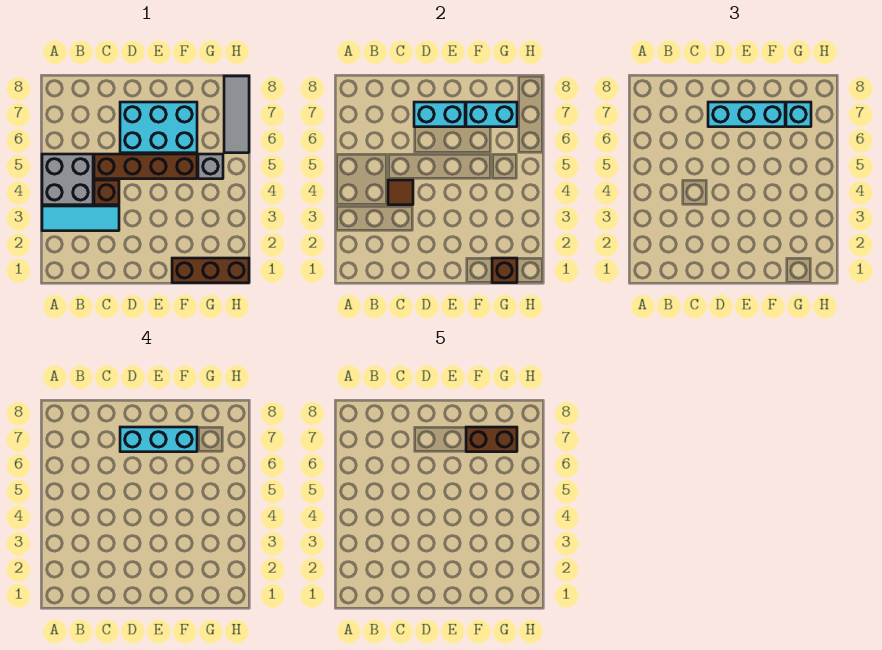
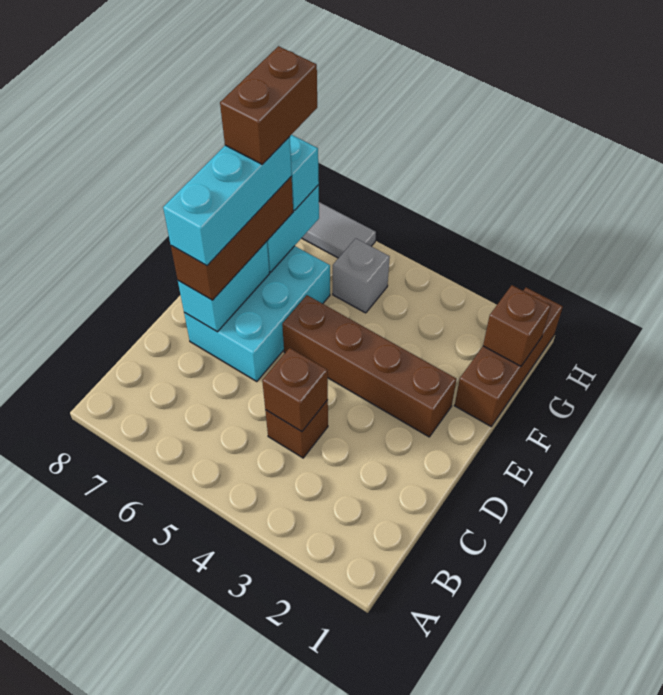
cyan tile A3:C3 level 1 -> none
grey brick A4:B5 level 1 -> none
brown tile C4 level 2 -> brown brick C4 level 2
brown brick C5:F5 level 1 -> brown brick E2:E5 level 1
cyan brick D7:F7 level 3 -> brown brick D7:F7 level 3

